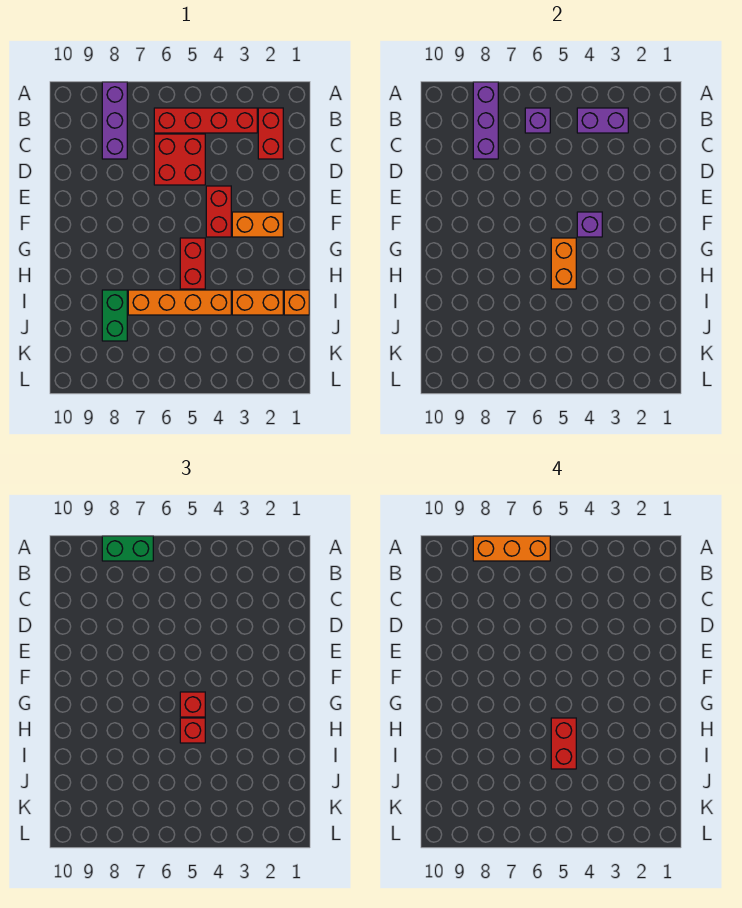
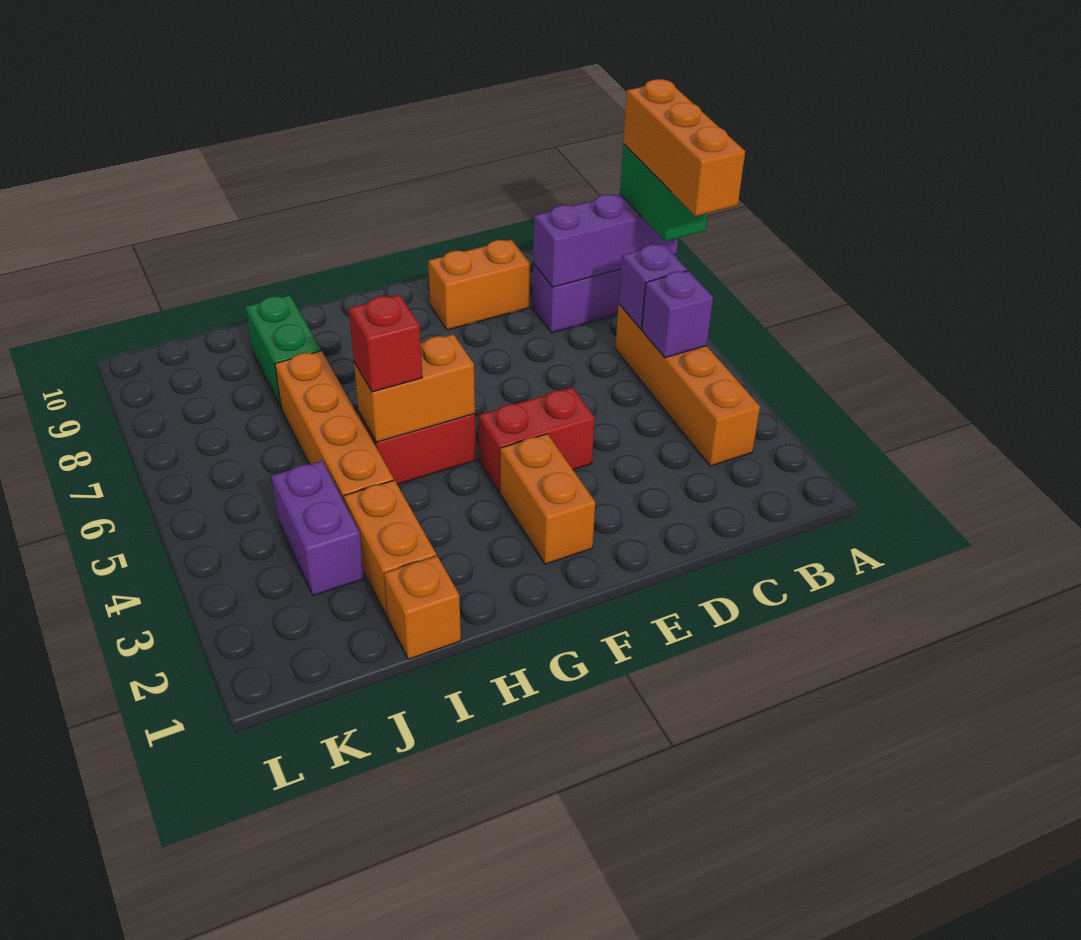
red brick B2:C2 level 1 -> none
red brick B3:B6 level 1 -> orange brick B3:B6 level 1
purple brick B3:B4 level 2 -> purple brick J3:J4 level 1
red brick C5:D6 level 1 -> none
none -> orange brick D9:E9 level 1
purple brick F4 level 2 -> purple brick B5 level 2
red brick G5 level 3 -> none
red brick H5:I5 level 4 -> none
green brick I8:J8 level 1 -> green brick I8:I9 level 1

